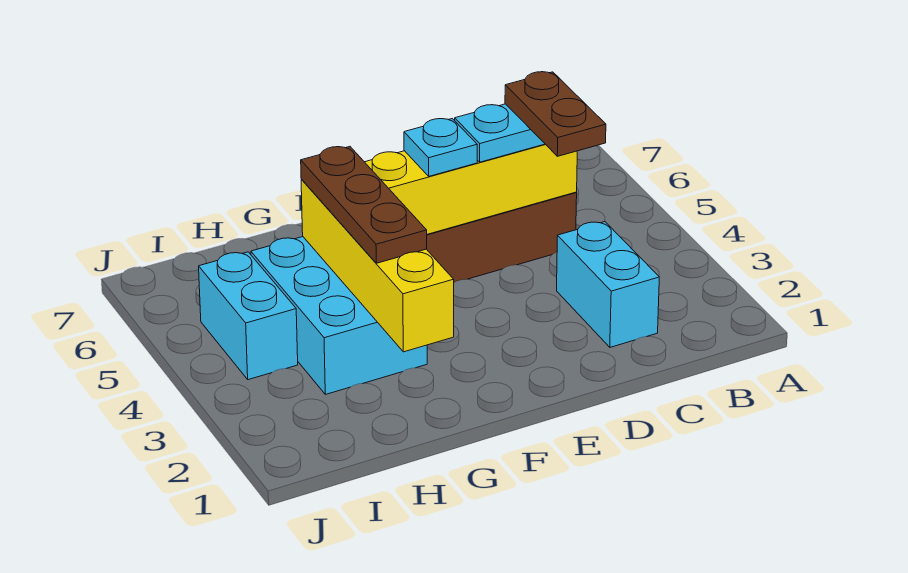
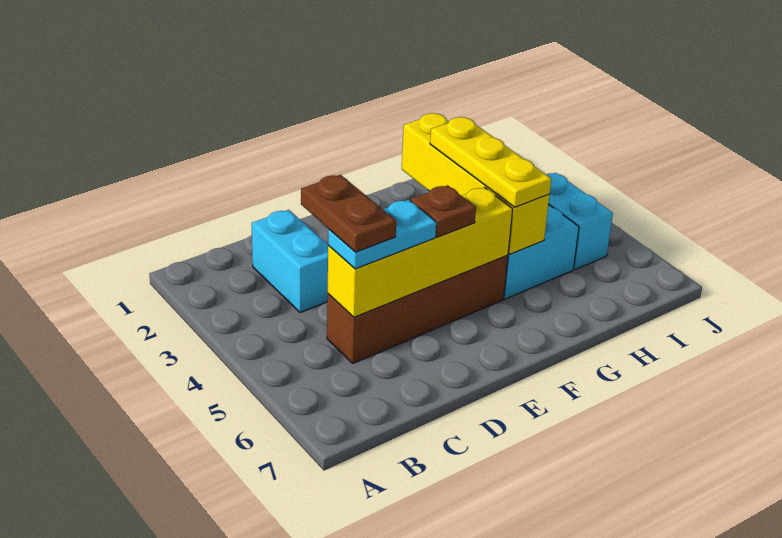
cyan plate E5 level 3 -> brown plate E5 level 3
brown plate G3:G5 level 3 -> yellow plate G3:G5 level 3

